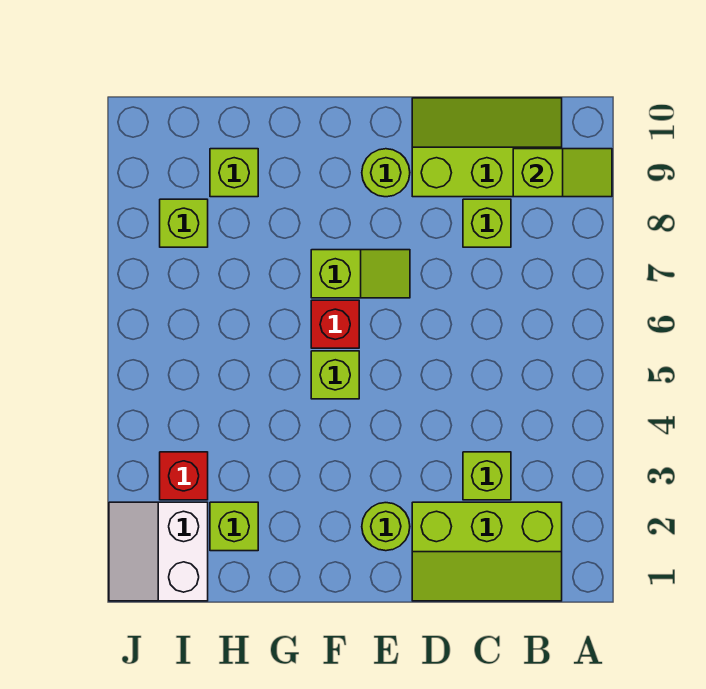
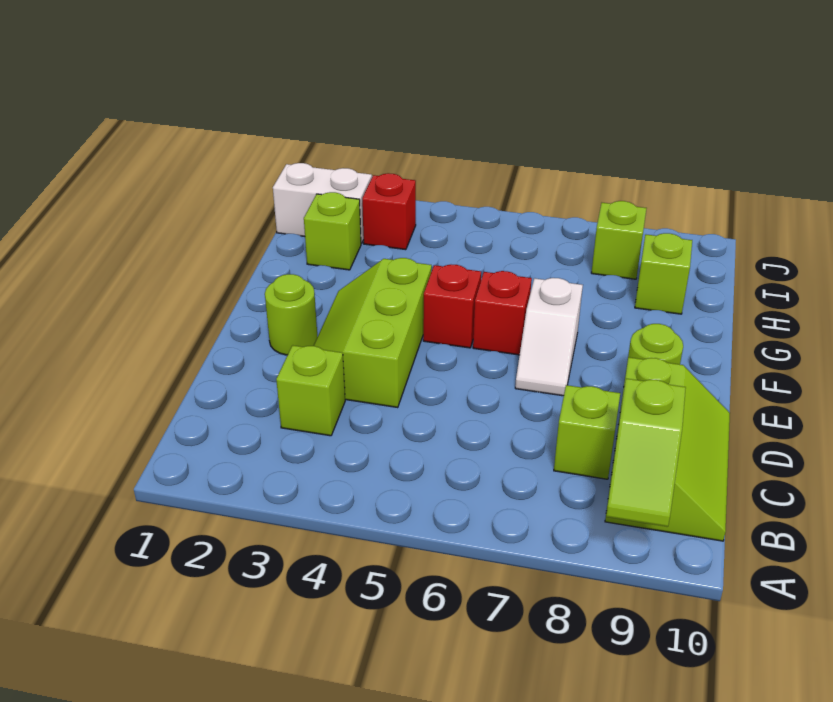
lime slope B1:D2 level 1 top 2 -> lime slope D3:F4 level 1 top 4
lime slope E7:F7 level 1 top F -> white slope E7:F7 level 1 top F
lime brick F5 level 1 -> red brick F5 level 1

